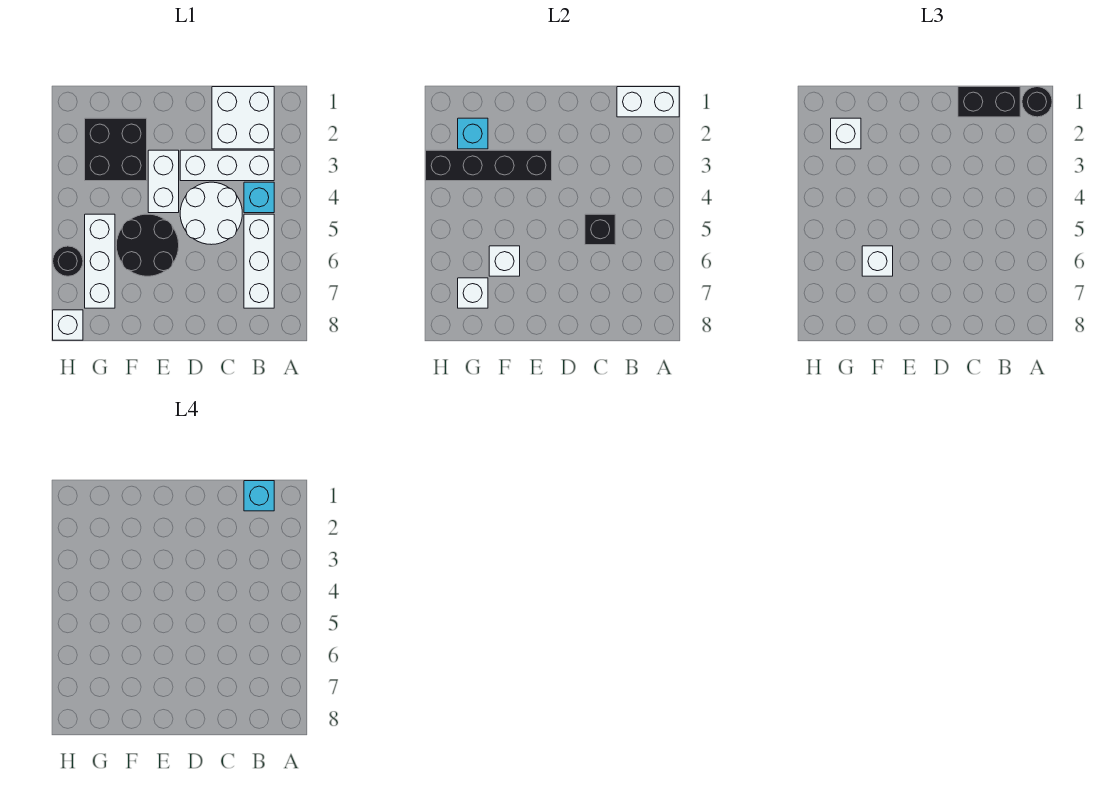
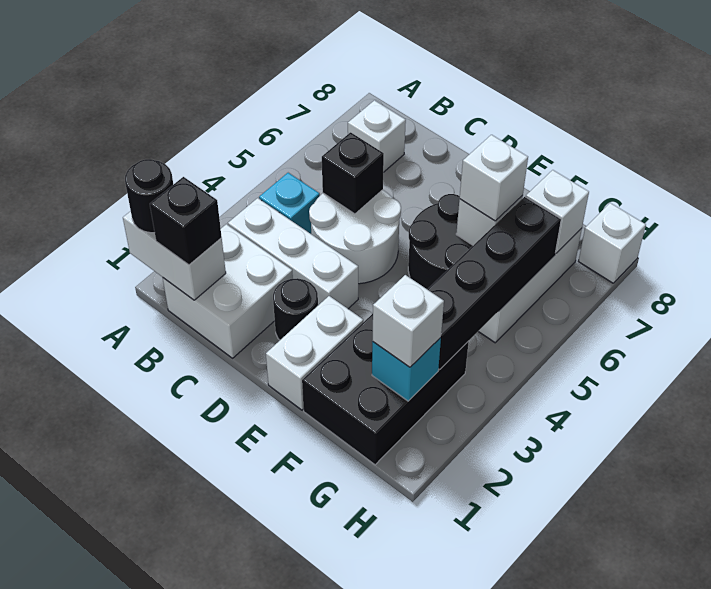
black brick B1:C1 level 3 -> black brick B1 level 3
cyan brick B1 level 4 -> none
white brick B5:B7 level 1 -> white brick B7 level 1
white brick E3:E4 level 1 -> white brick E1:E2 level 1
black brick E3:H3 level 2 -> black brick G3:G6 level 2
black brick F2:G3 level 1 -> black brick F1:G3 level 1
black round brick H6 level 1 -> black round brick D2 level 1

